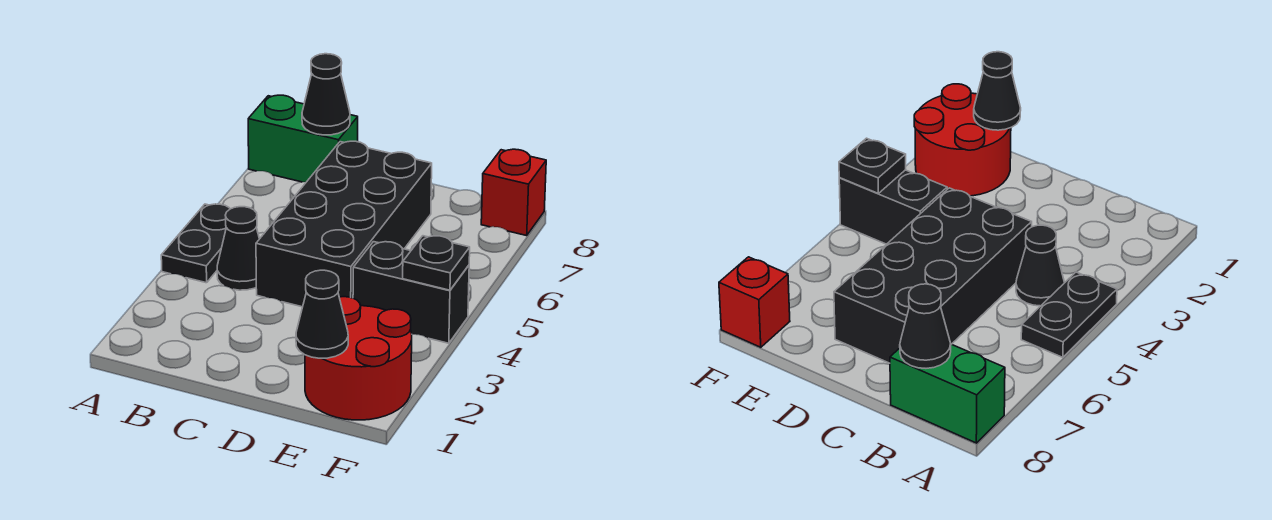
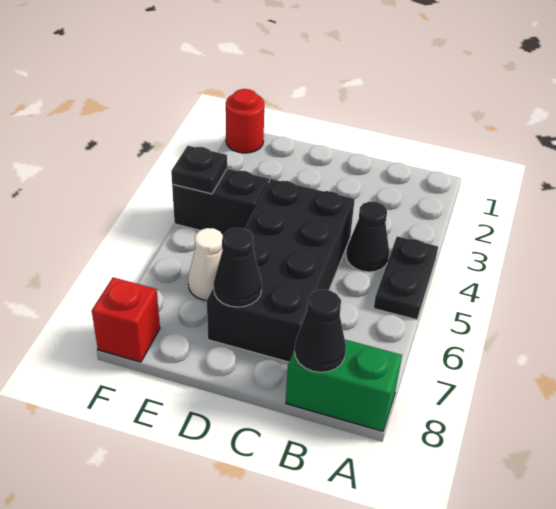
red round brick E1:F2 level 1 -> red round brick F1 level 1
black cone E1 level 2 -> black cone D7 level 2
none -> white cone E6 level 1

